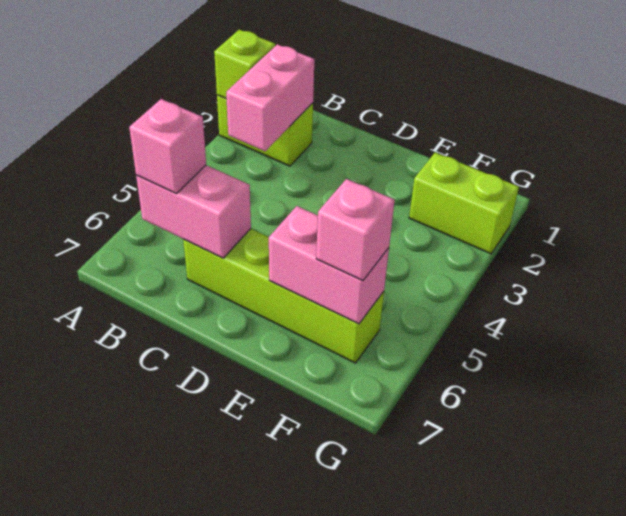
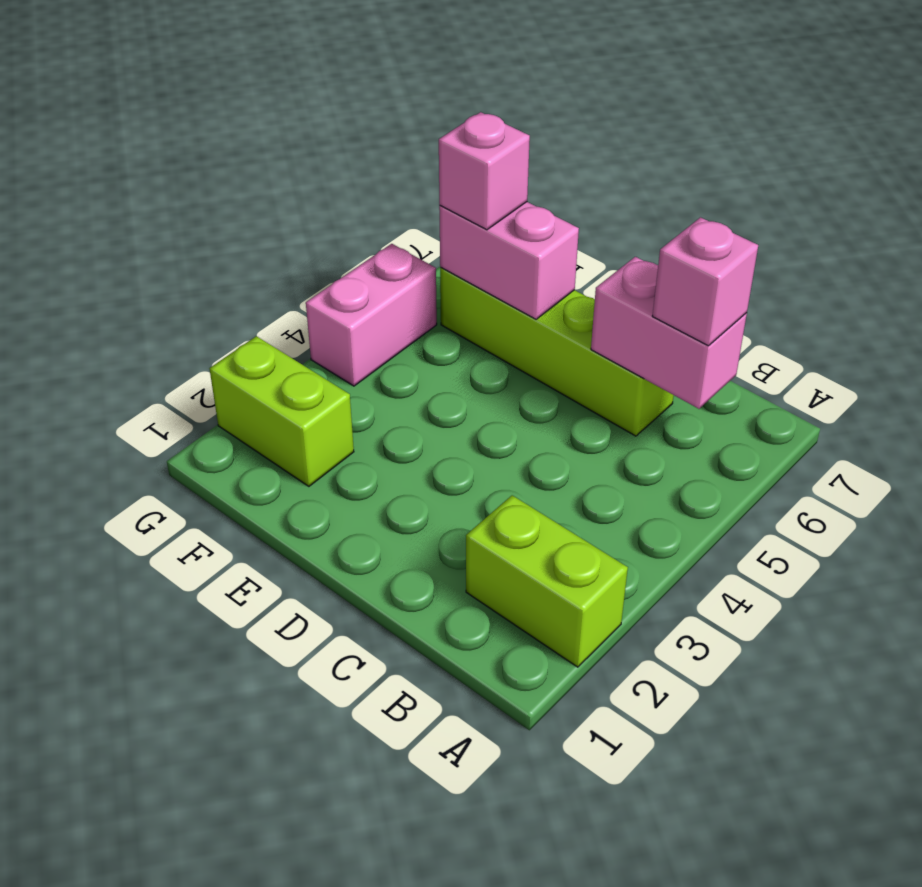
lime brick A2 level 2 -> none
pink brick B2:B3 level 2 -> pink brick G4:G5 level 1

